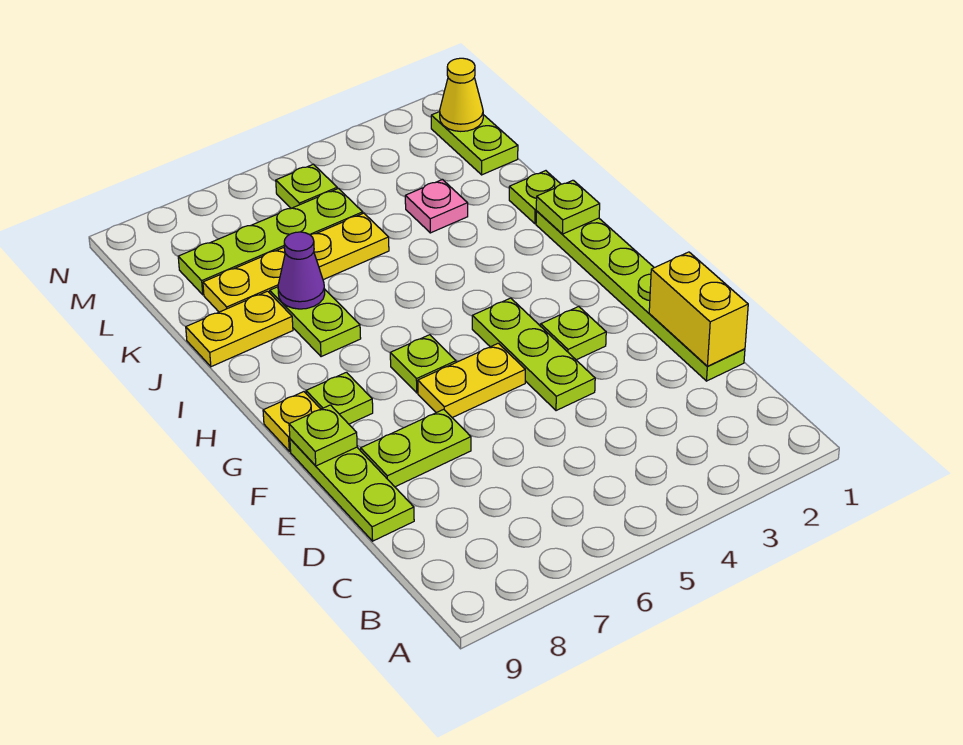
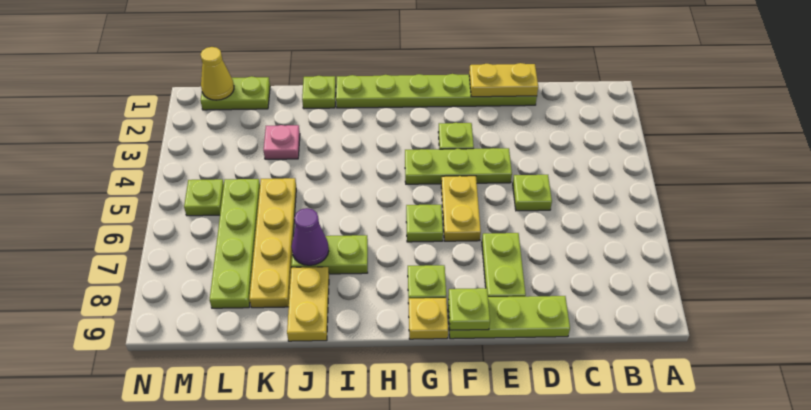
yellow brick D1:E1 level 2 -> yellow plate D1:E1 level 2
lime plate I1 level 2 -> lime plate D5 level 1

